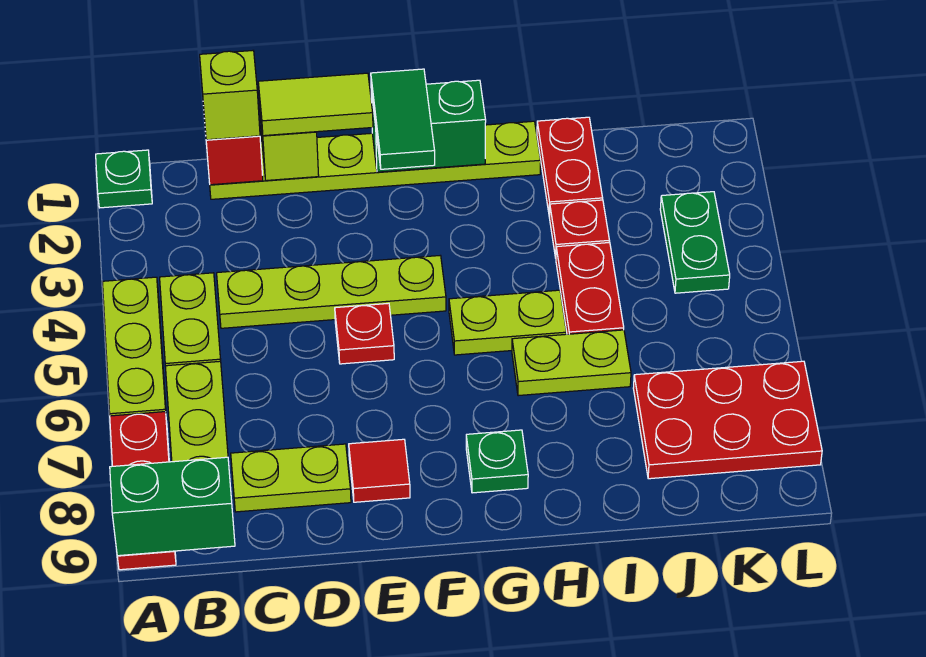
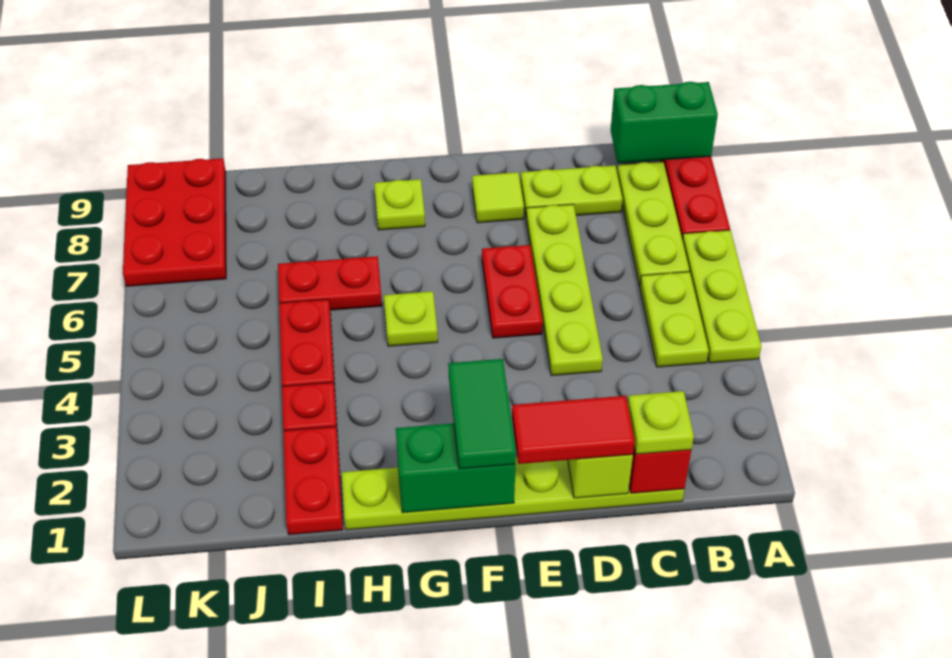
green plate A1 level 1 -> none
lime brick C1 level 3 -> lime plate C1 level 3
lime plate C4:F4 level 1 -> lime plate D4:D7 level 1
lime tile D1:E1 level 3 -> red tile D1:E1 level 3
red plate E5 level 1 -> red plate E5:E6 level 1
red tile E8 level 1 -> lime tile E8 level 1
lime plate G5:H5 level 1 -> lime plate G5 level 1
green plate G8 level 1 -> lime plate G8 level 1
lime plate H6:I6 level 1 -> red plate H6:I6 level 1
red plate J7:L8 level 1 -> red plate K7:L9 level 1
green plate K3:K4 level 1 -> none

